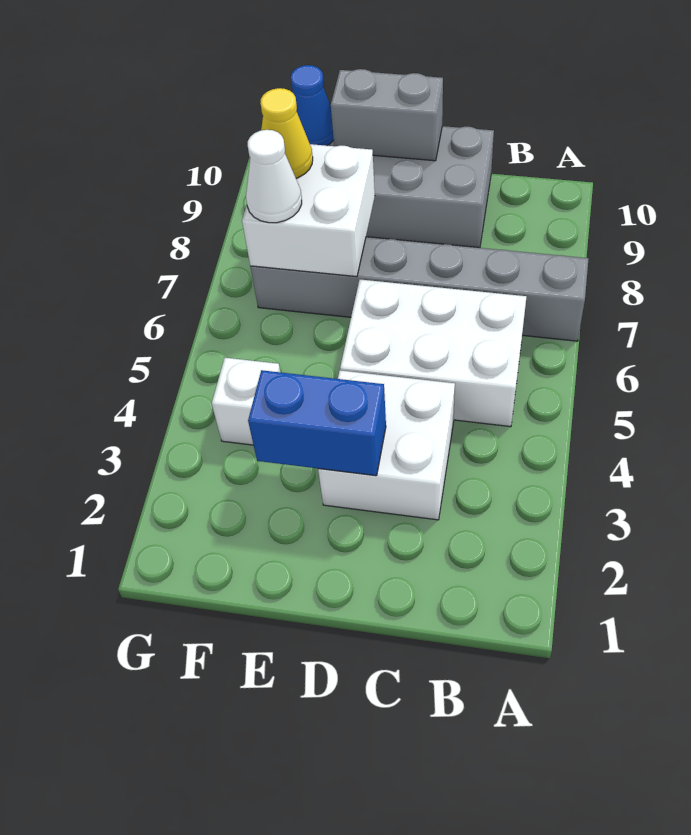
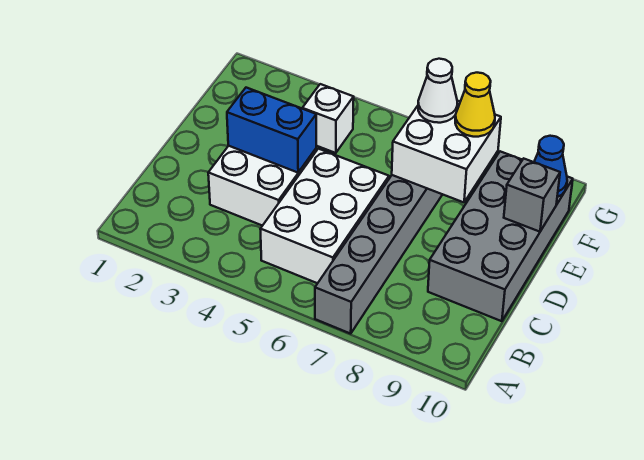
blue brick D3:E3 level 2 -> blue brick D3:D4 level 2
grey brick D10:E10 level 2 -> grey brick E10 level 2

